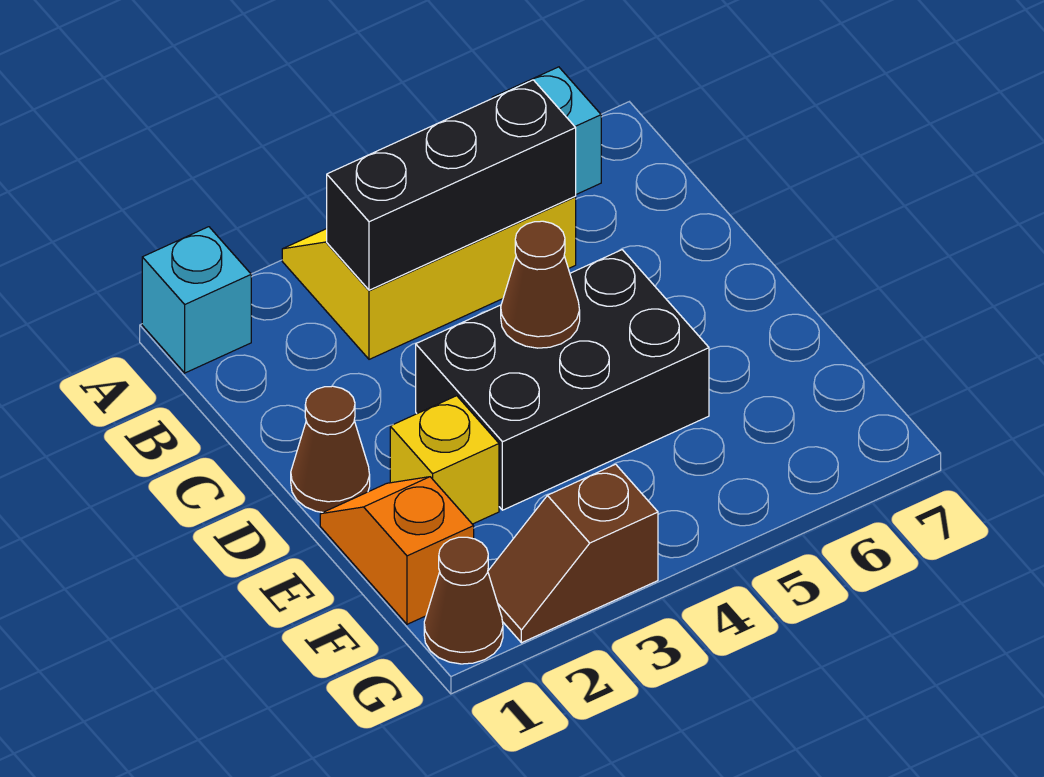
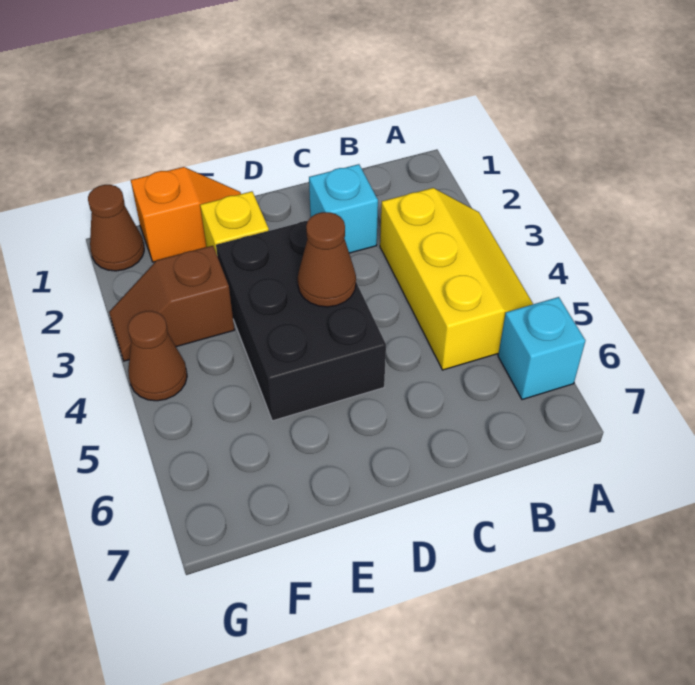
cyan brick A1 level 1 -> cyan brick C2 level 1
black brick B3:B5 level 2 -> none
brown cone D1 level 1 -> brown cone G4 level 1
brown slope G2:G3 level 1 top 3 -> brown slope F3:G3 level 1 top F

